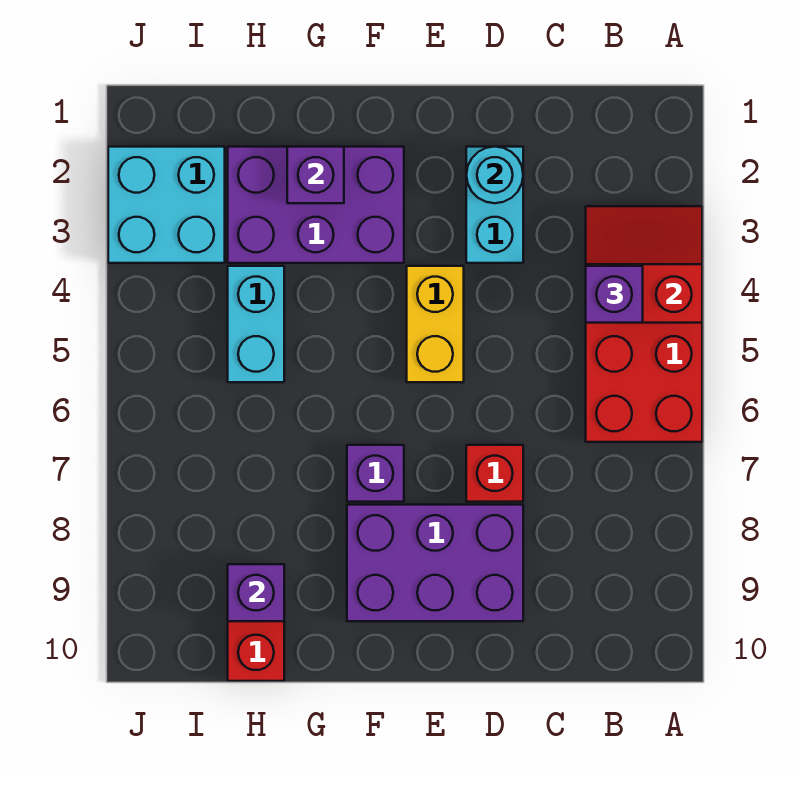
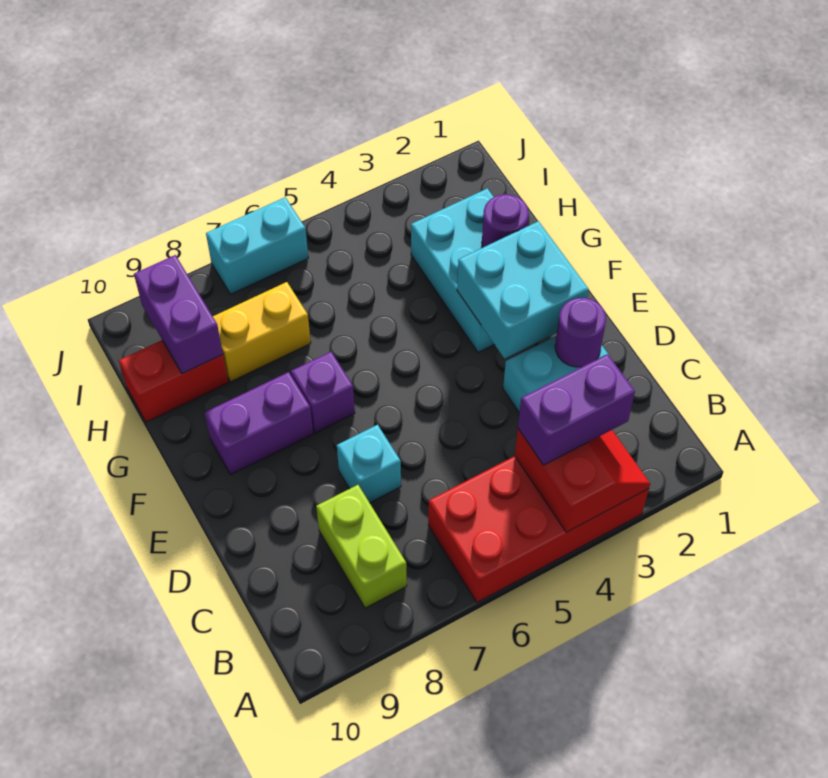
purple brick B4 level 3 -> purple brick B3:B4 level 3
none -> lime brick B8:C8 level 1
cyan round brick D2 level 2 -> purple round brick D2 level 2
red brick D7 level 1 -> cyan brick D7 level 1
purple brick D8:F9 level 1 -> purple brick F8:F9 level 1
yellow brick E4:E5 level 1 -> yellow brick H7:H8 level 1
purple brick F2:H3 level 1 -> cyan brick F2:H3 level 1
purple brick G2 level 2 -> purple round brick G2 level 2
cyan brick H4:H5 level 1 -> cyan brick J6:J7 level 1
purple brick H9 level 2 -> purple brick H9:I9 level 2
cyan brick I2:J3 level 1 -> cyan brick E2:F3 level 2

